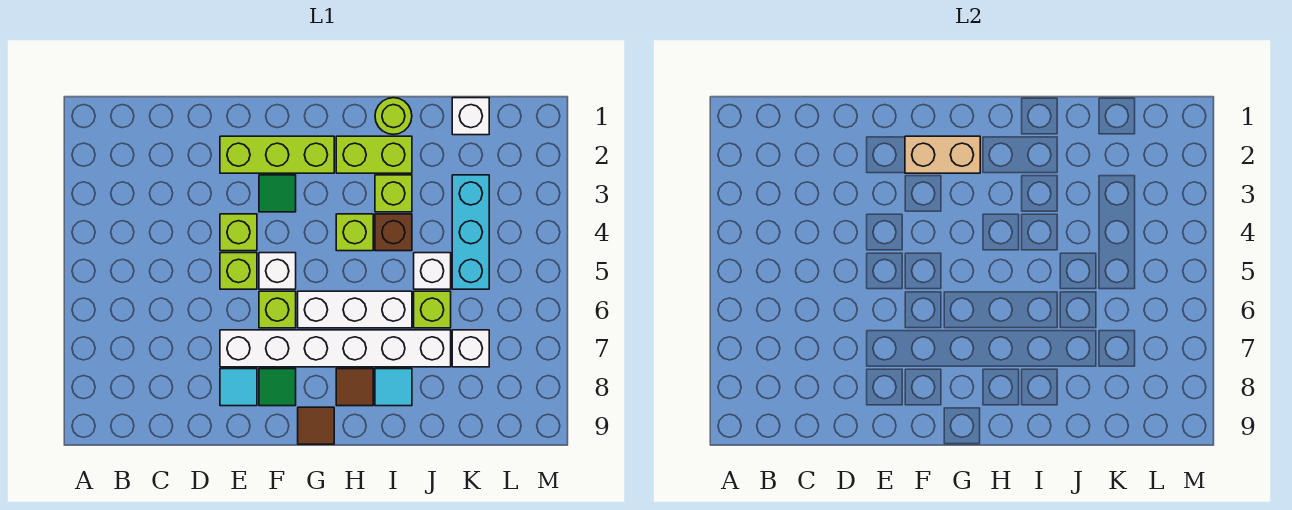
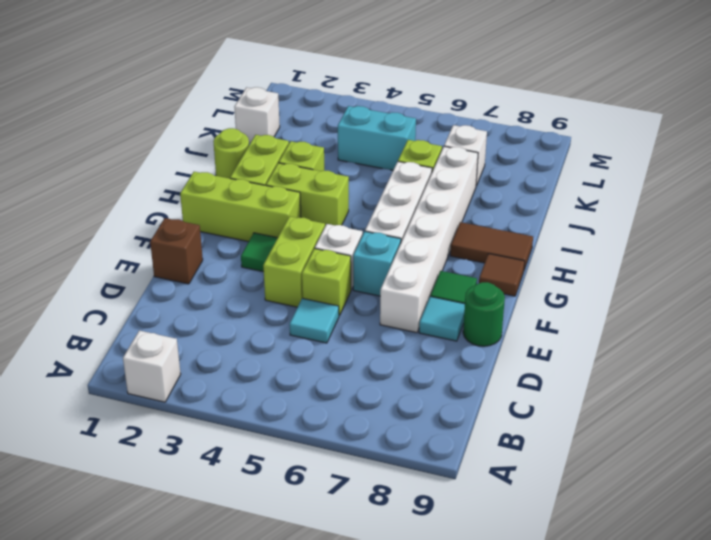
lime brick E2:G2 level 1 -> lime brick G1:G3 level 1
lime brick E4 level 1 -> lime brick E4:F4 level 1
none -> green round brick E9 level 1
tan brick F2:G2 level 2 -> none
lime brick F6 level 1 -> cyan brick F6 level 1
lime brick H4 level 1 -> lime brick H3:H4 level 1
brown tile H8 level 1 -> brown tile H8:H9 level 1
brown brick I4 level 1 -> brown brick E1 level 1
cyan tile I8 level 1 -> cyan tile D5 level 1
white brick J5 level 1 -> white brick A2 level 1
cyan brick K3:K5 level 1 -> cyan brick K4:K5 level 1

